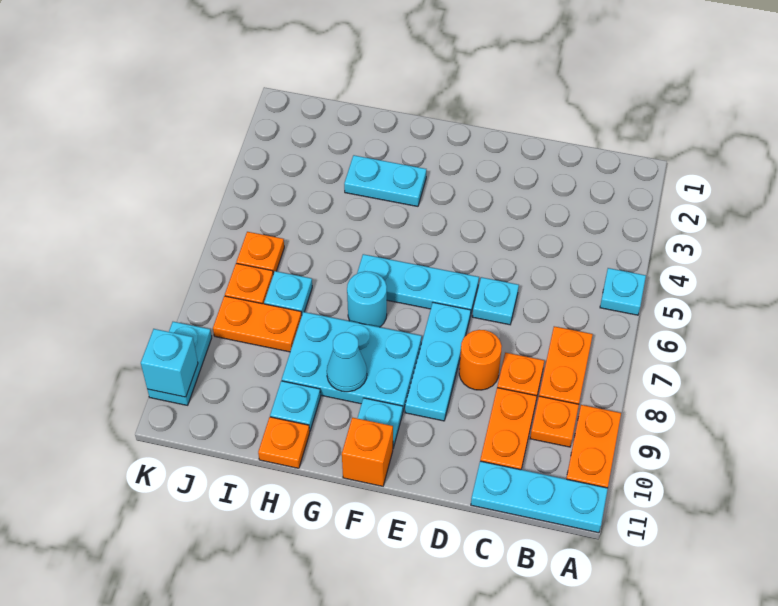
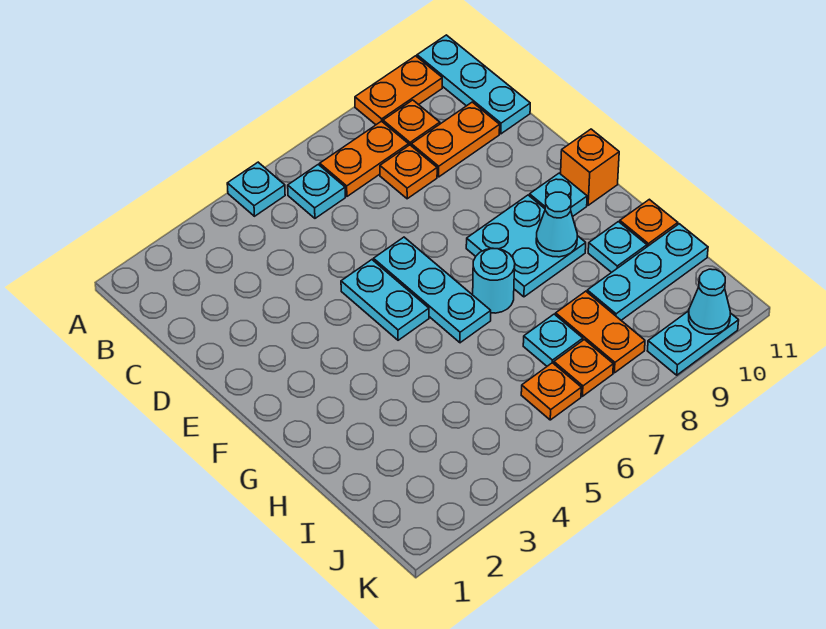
cyan plate D6 level 1 -> cyan plate B6 level 1
orange round brick D8 level 1 -> none
cyan plate E7:E9 level 1 -> cyan plate I9:I11 level 1
cyan plate F8:H9 level 1 -> cyan plate F8:G9 level 1
cyan plate G3:H3 level 1 -> cyan plate E5:F5 level 1
cyan brick K10 level 2 -> cyan cone K10 level 2

